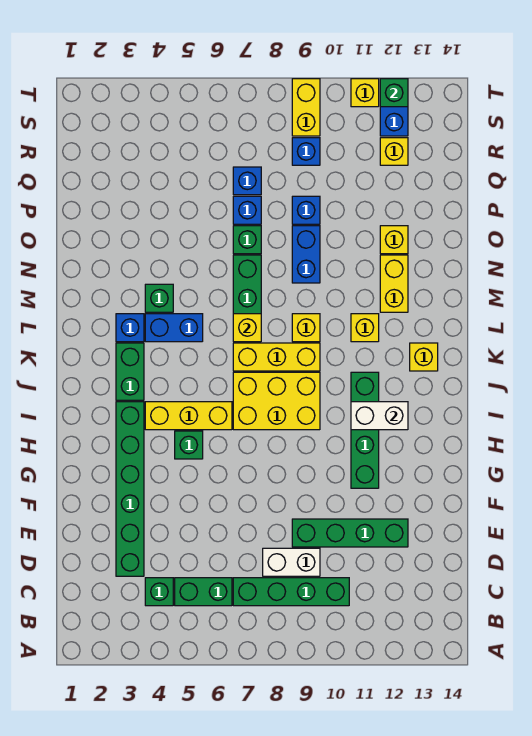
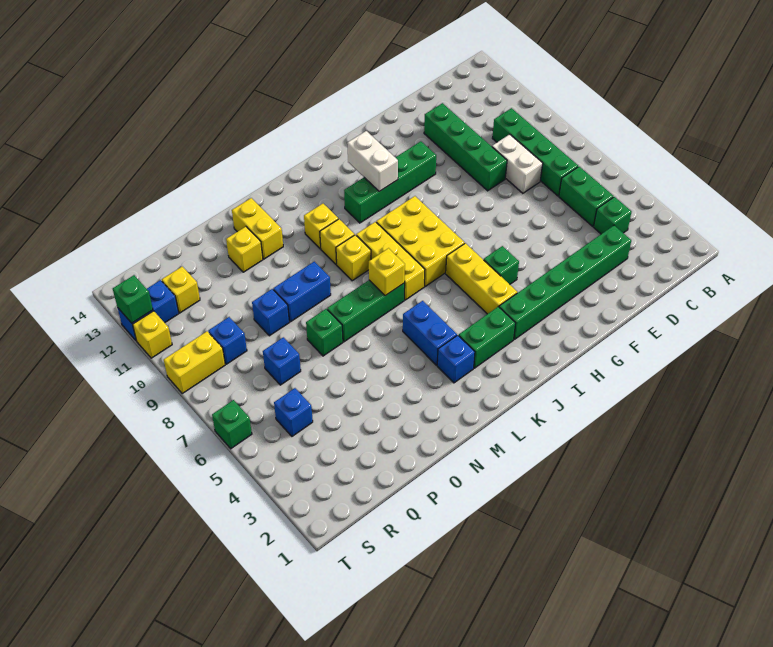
yellow brick K13 level 1 -> yellow brick L10 level 1
green brick M4 level 1 -> green brick T6 level 1
yellow brick M12:N12 level 1 -> yellow brick N12:N13 level 1
blue brick P7 level 1 -> blue brick R5 level 1

